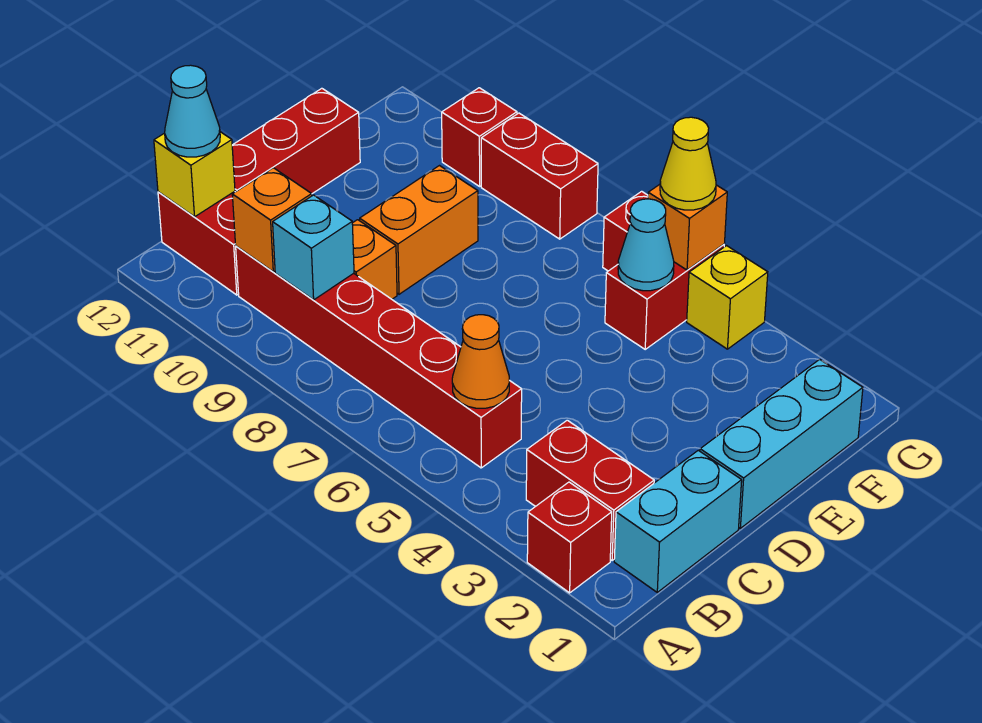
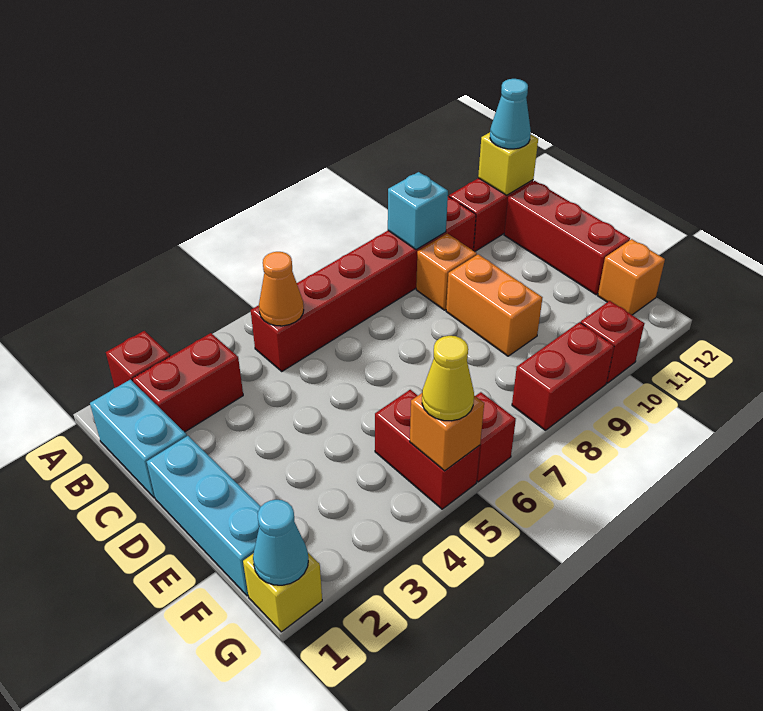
orange brick B10 level 2 -> orange brick F12 level 1
cyan cone F5 level 2 -> cyan cone G1 level 2
yellow brick G4 level 1 -> yellow brick G1 level 1

